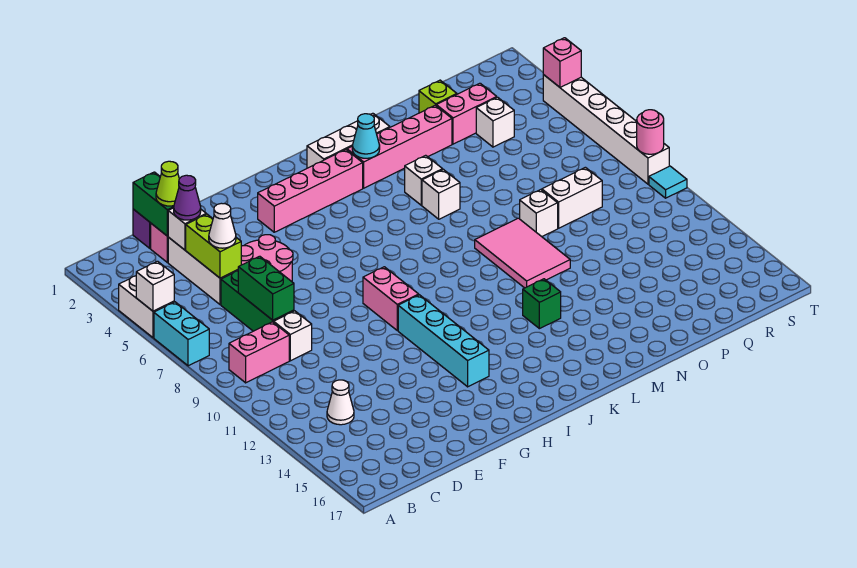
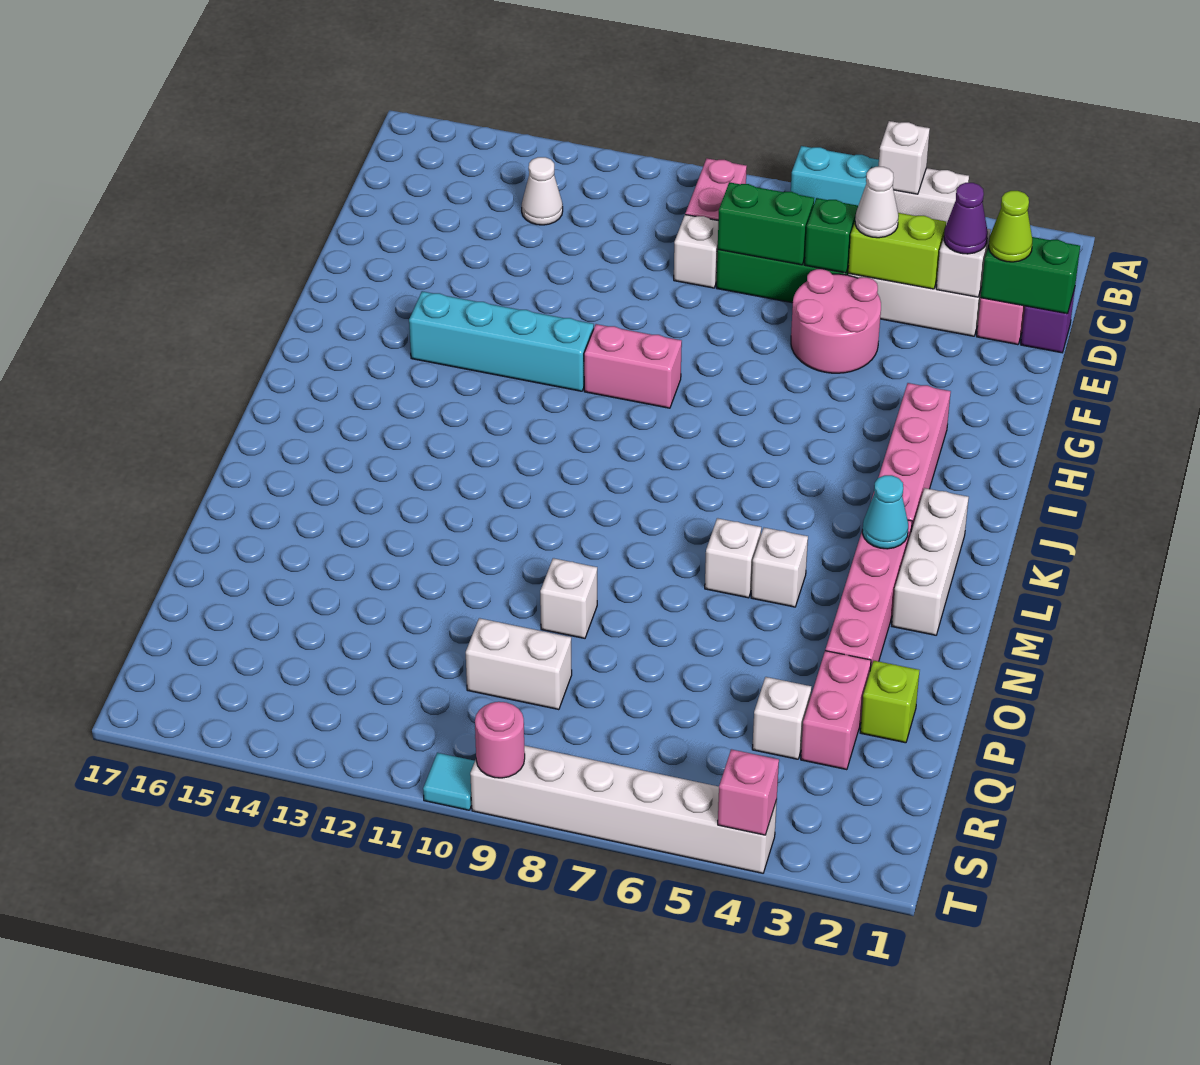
green brick L13 level 1 -> green brick D6 level 2
pink tile M9:N11 level 1 -> none
white brick P9:Q9 level 1 -> white brick Q9:Q10 level 1

